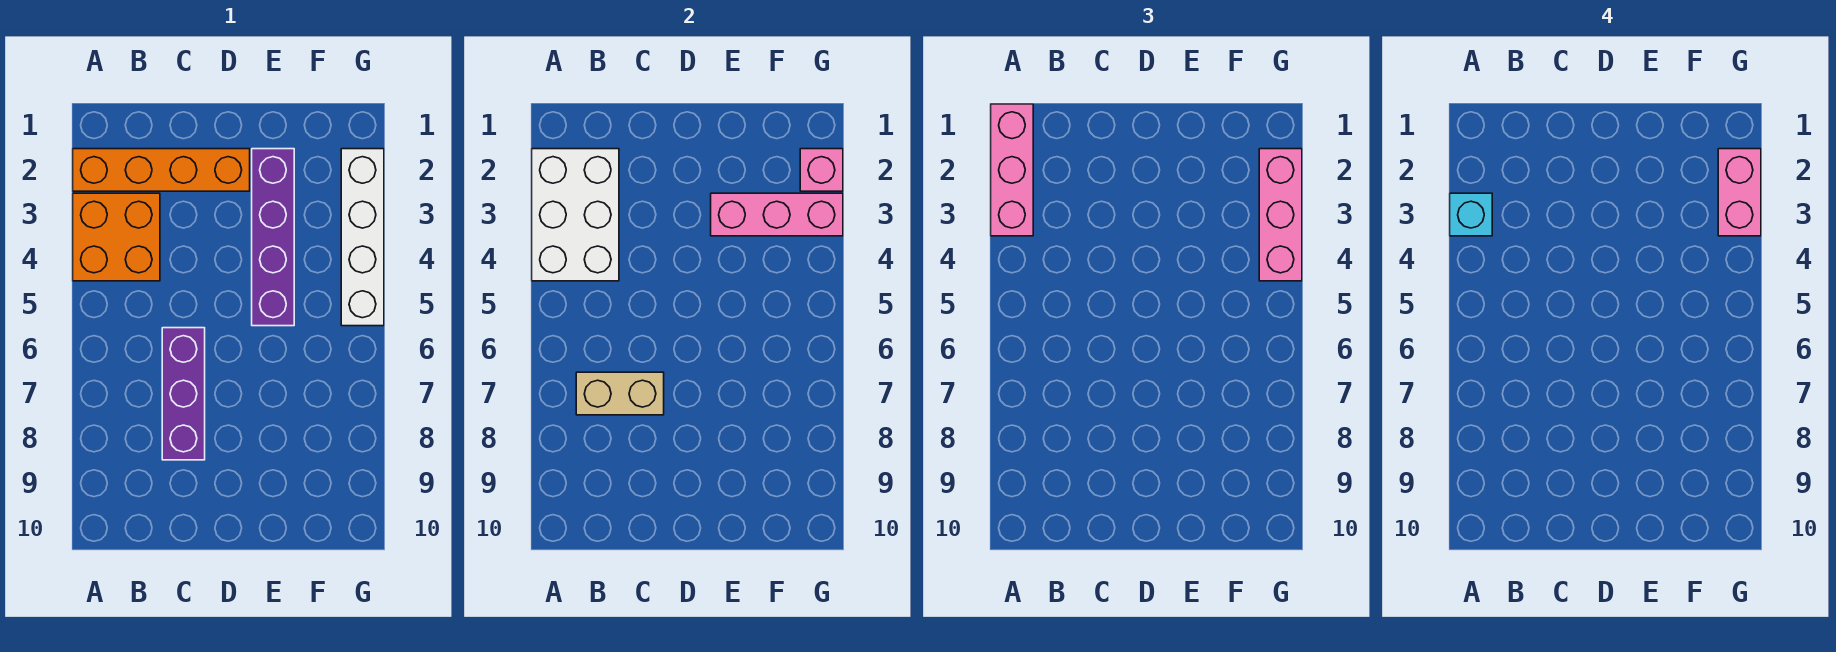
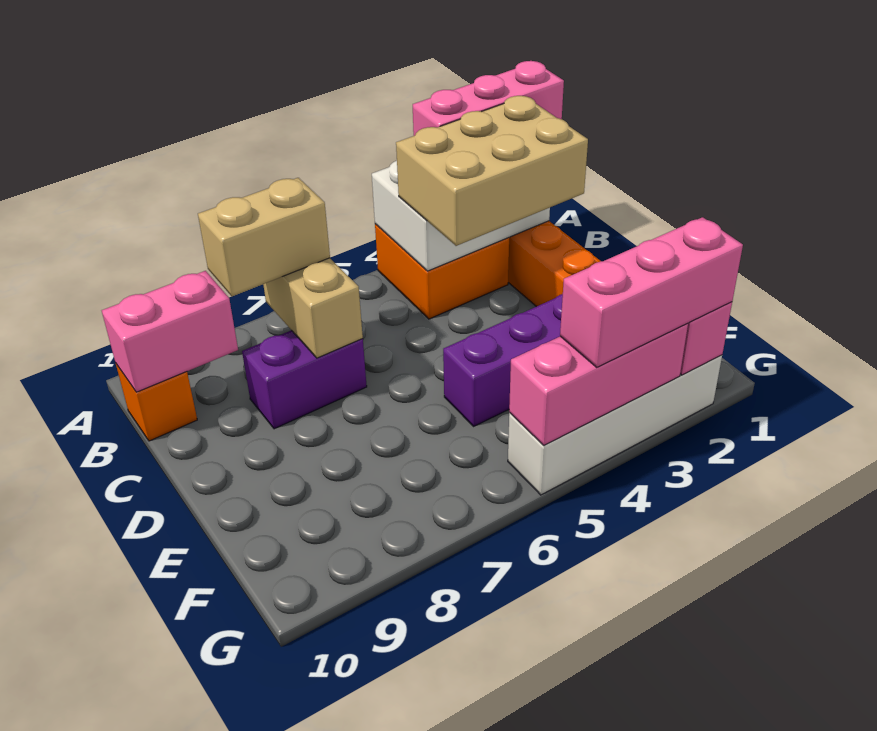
cyan brick A3 level 4 -> none
none -> tan brick B2:C4 level 3
none -> tan brick B7:B8 level 3
none -> orange brick B10 level 1
purple brick C6:C8 level 1 -> purple brick C7:C8 level 1
pink brick E3:G3 level 2 -> pink brick G3:G5 level 2
pink brick G2:G3 level 4 -> pink brick B9:B10 level 2

